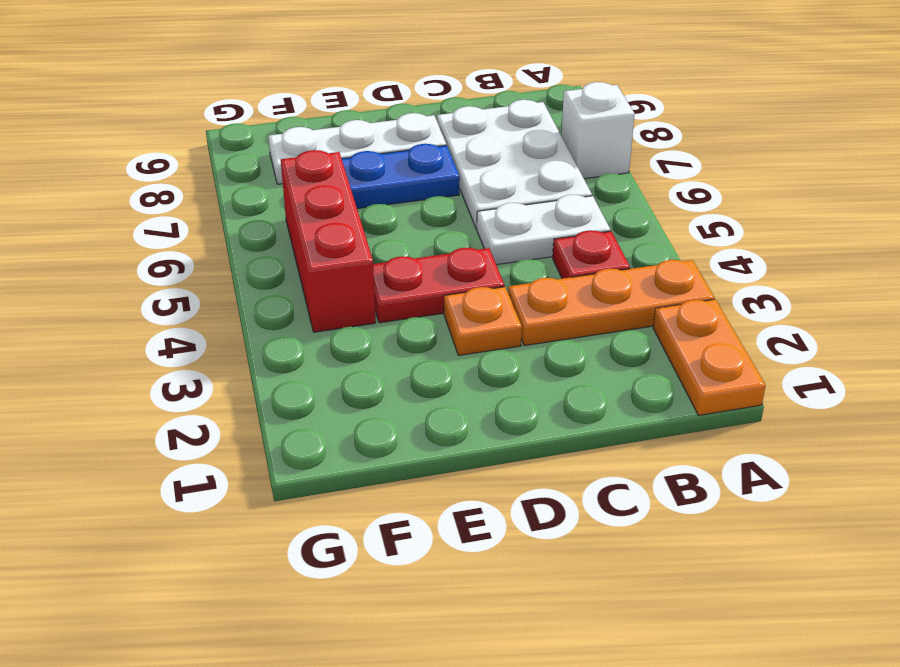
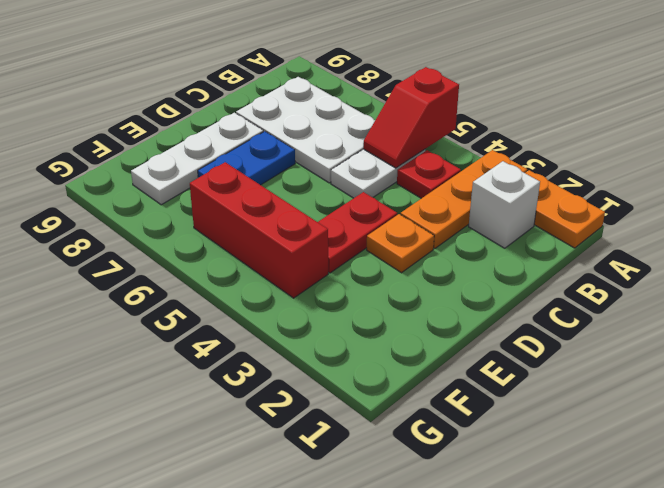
none -> red slope A5:B5 level 2 top A
white brick A7 level 1 -> white brick B2 level 1

